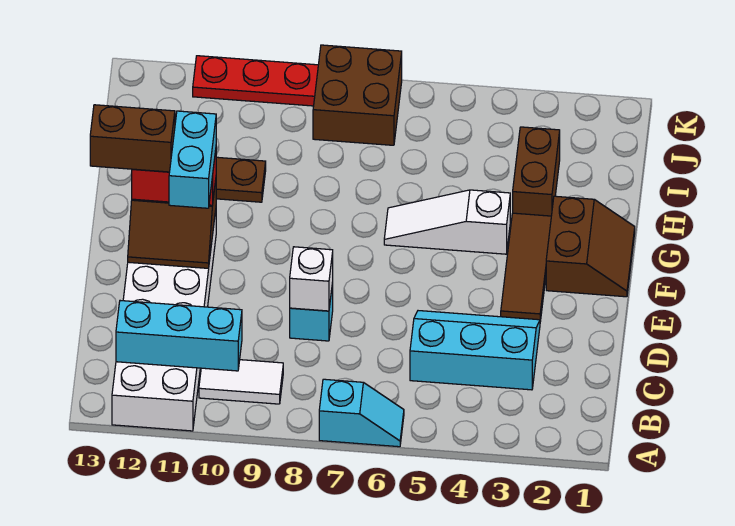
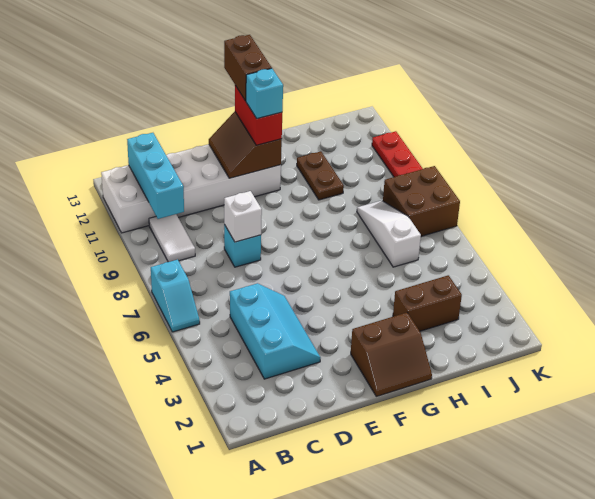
brown tile E3:G3 level 1 -> none
cyan brick E11:F11 level 4 -> cyan brick F11 level 4
white slope G4:G6 level 1 top 4 -> white slope I6:I8 level 1 top 6

